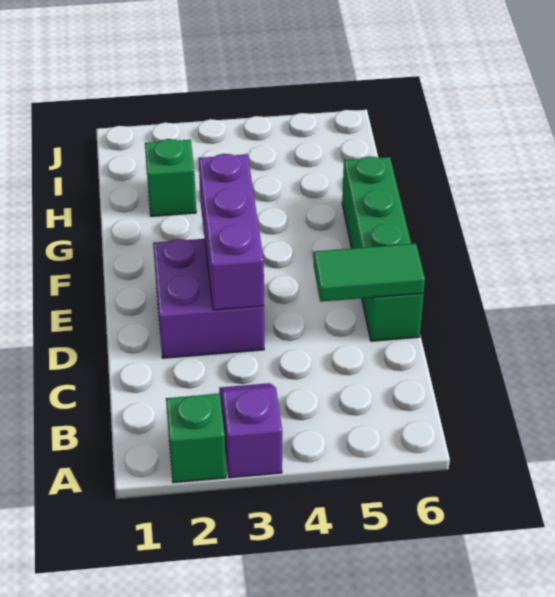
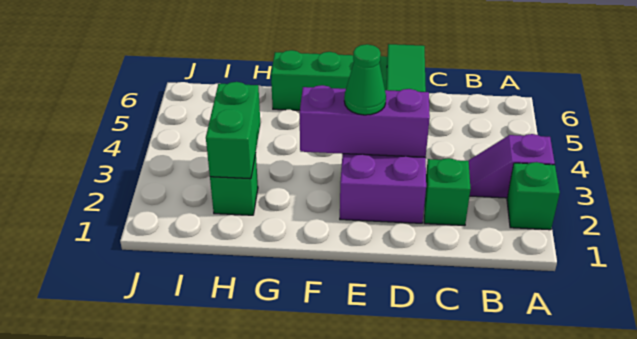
none -> green brick C2 level 1
none -> green cone E3 level 3
none -> green brick H2:H3 level 2

